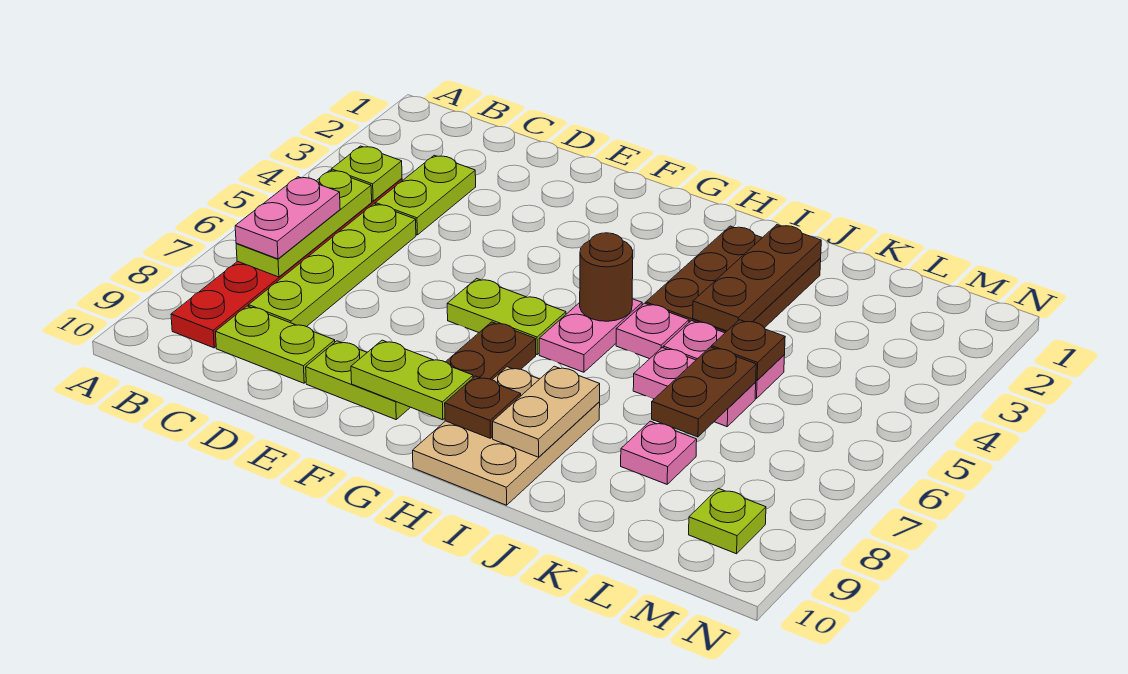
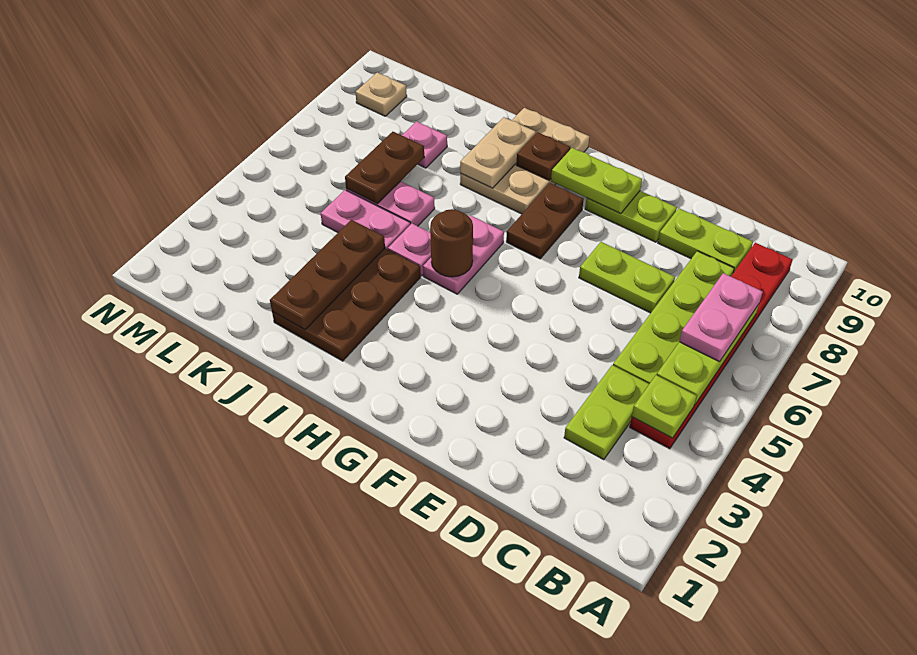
lime plate F6:G6 level 1 -> lime plate D7:E7 level 1
brown plate K5 level 2 -> none
lime plate M9 level 1 -> tan plate M9 level 1

